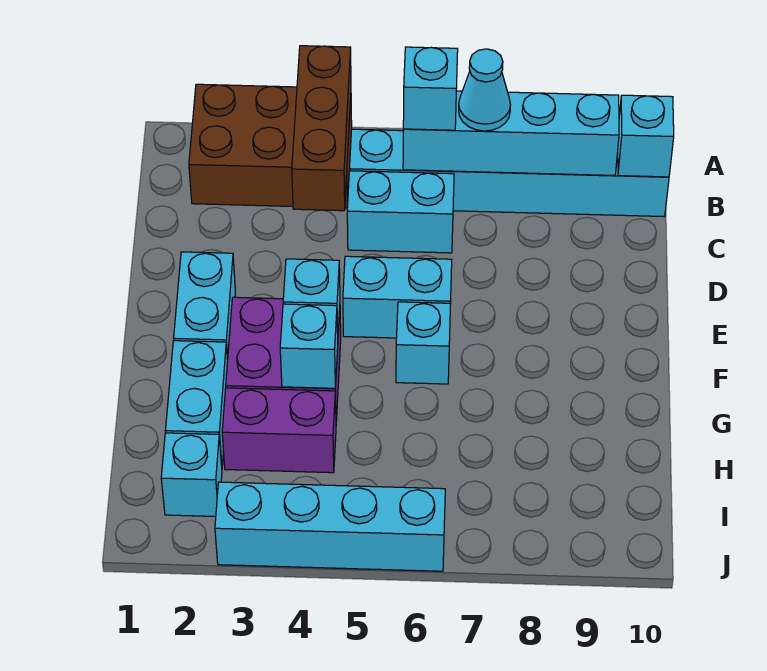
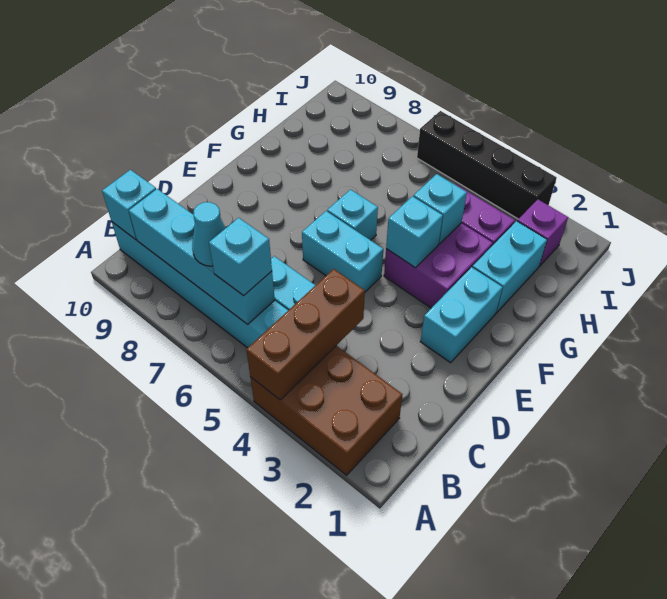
cyan brick I2 level 1 -> purple brick I2 level 1
cyan brick J3:J6 level 1 -> black brick J3:J6 level 1

